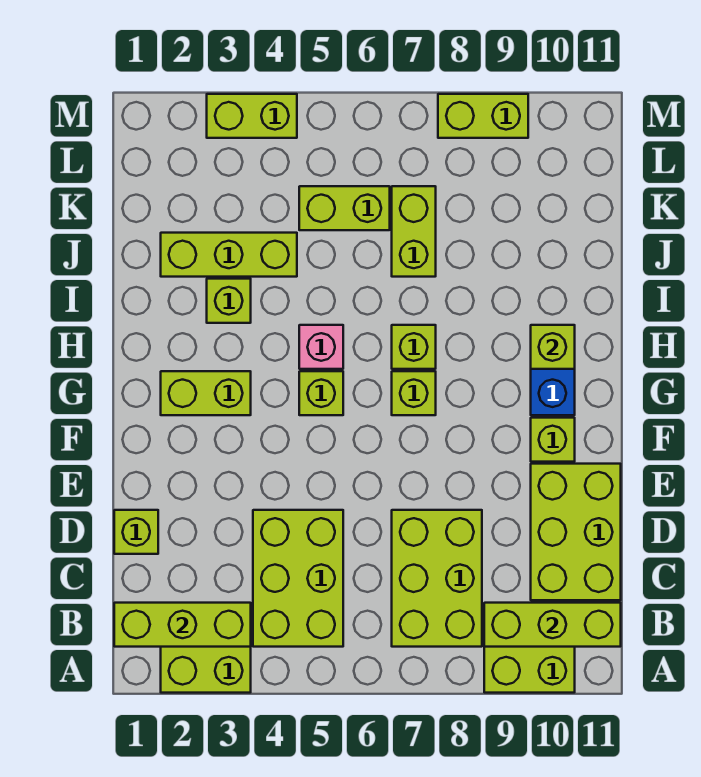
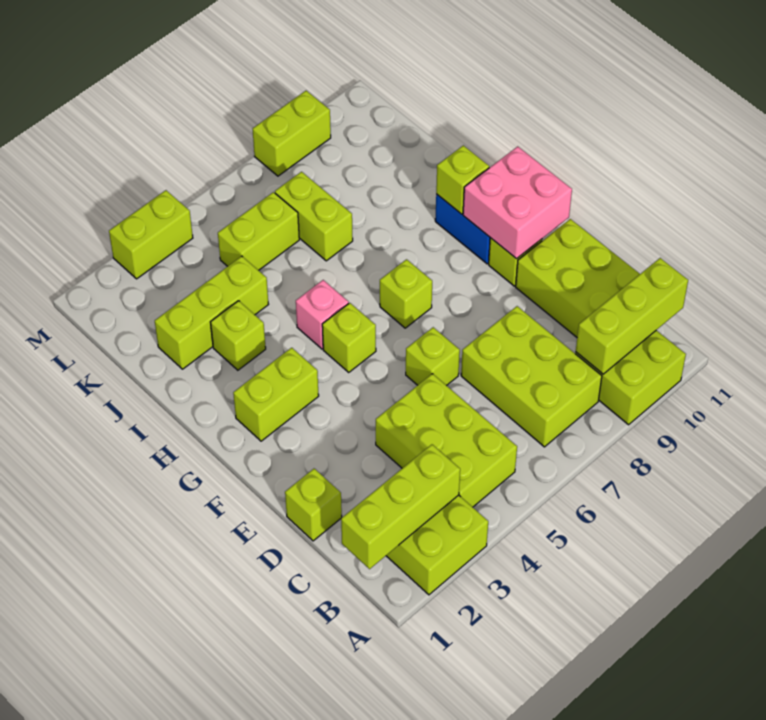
none -> pink brick F10:G11 level 2
lime brick H7 level 1 -> lime brick E6 level 1

